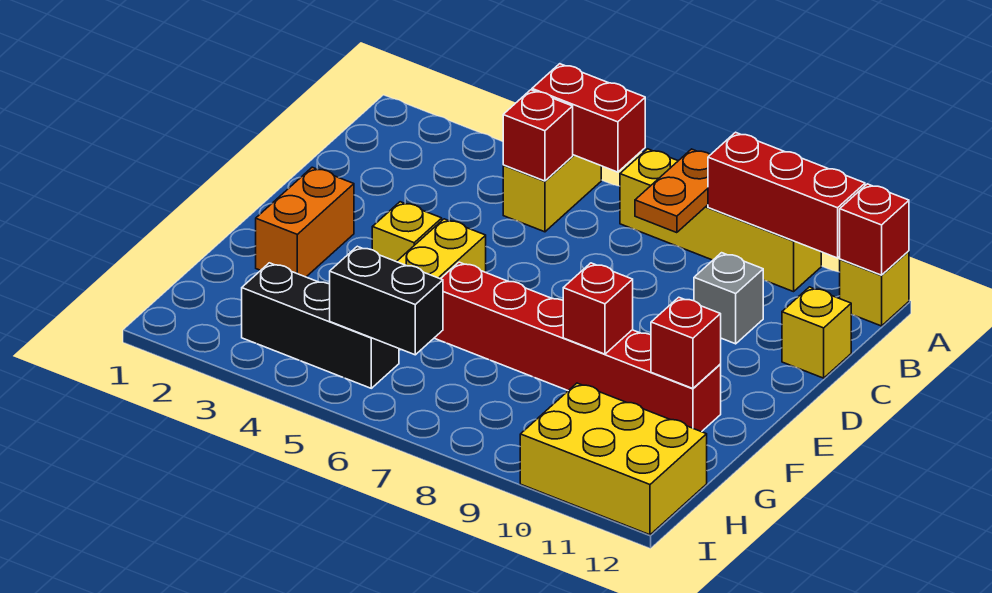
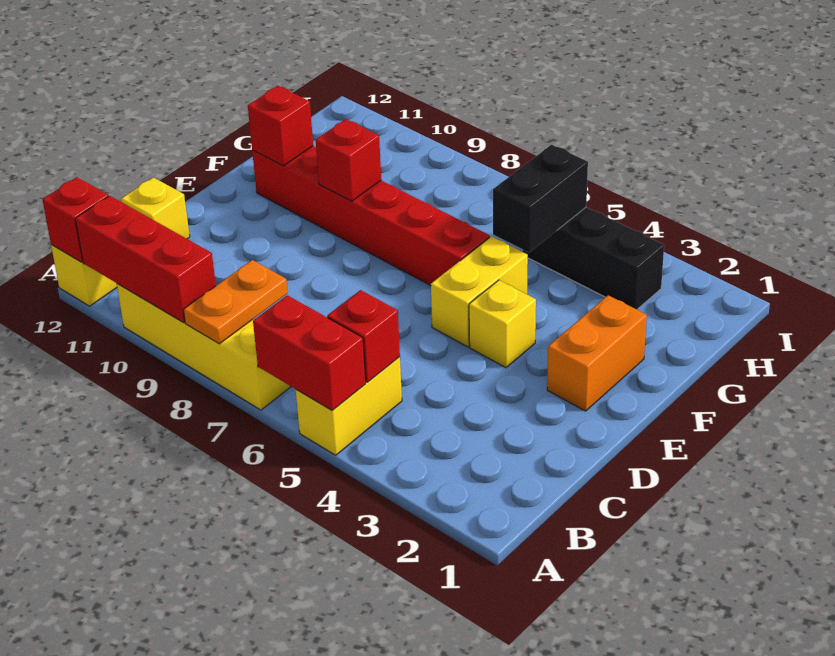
grey brick C10 level 1 -> none
black brick H5:H6 level 2 -> black brick G5:H5 level 2
yellow brick H10:I12 level 1 -> none

